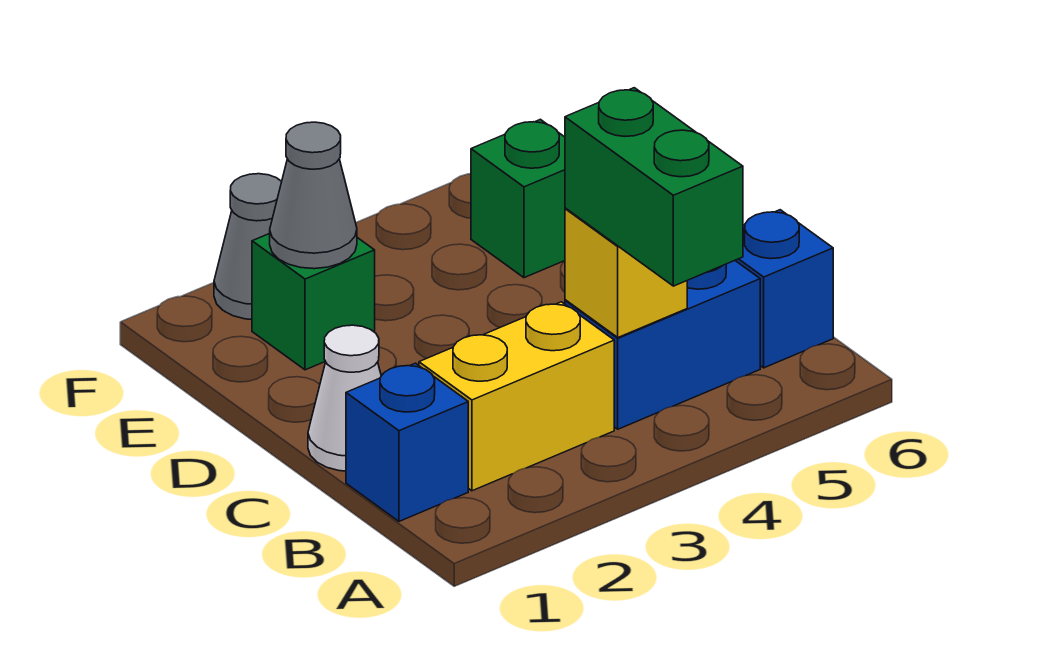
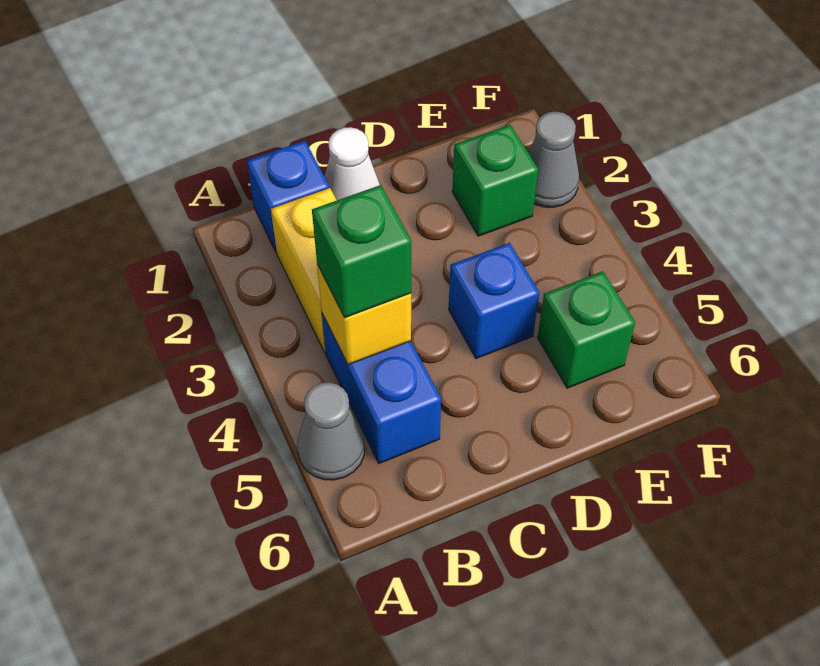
green brick A4:B4 level 3 -> green brick B4 level 3
blue brick B6 level 1 -> blue brick D4 level 1
grey cone E2 level 2 -> grey cone A5 level 1

